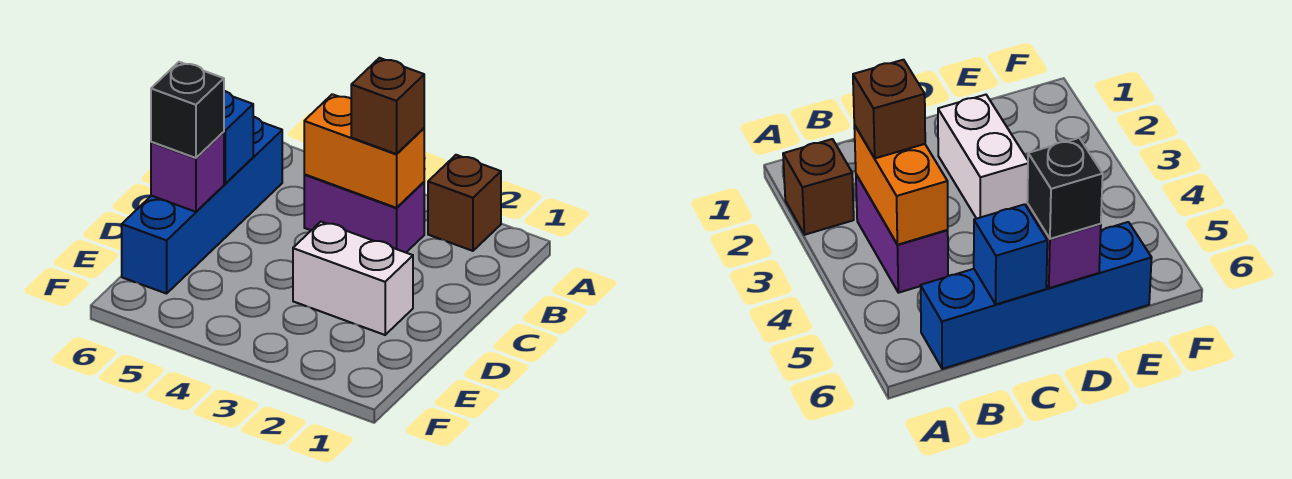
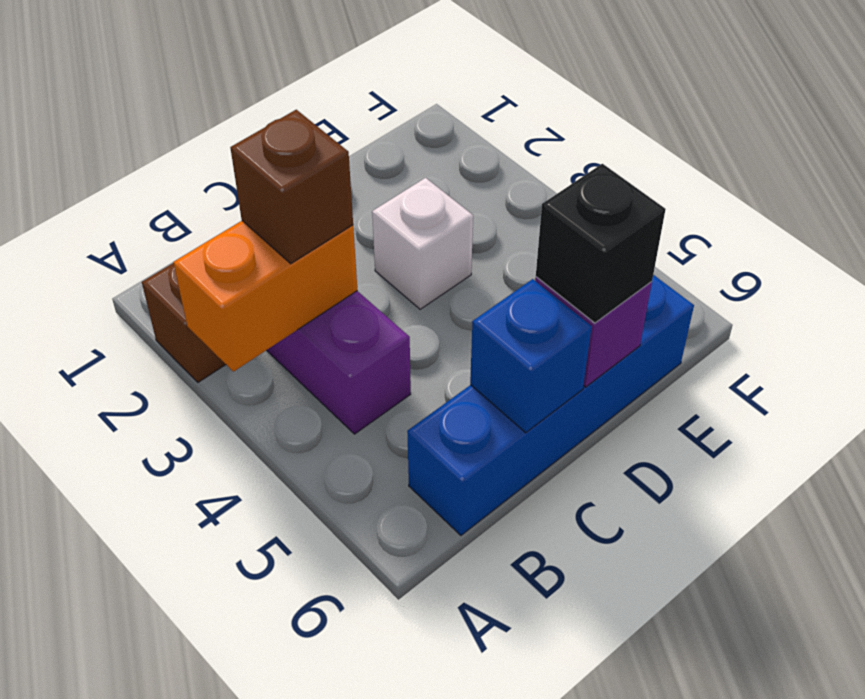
orange brick B3:B4 level 2 -> orange brick A3:B3 level 2
white brick D2:D3 level 1 -> white brick D3 level 1

